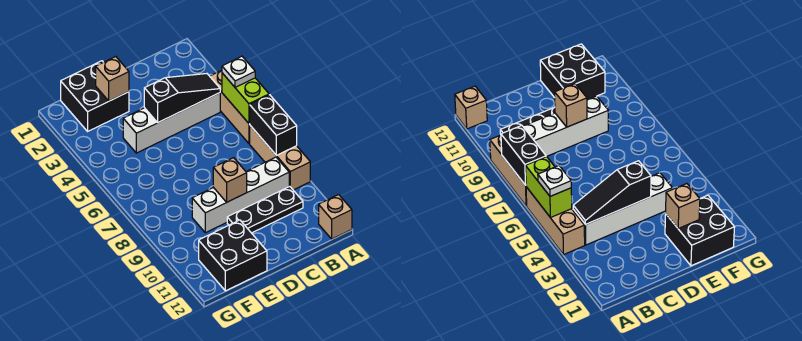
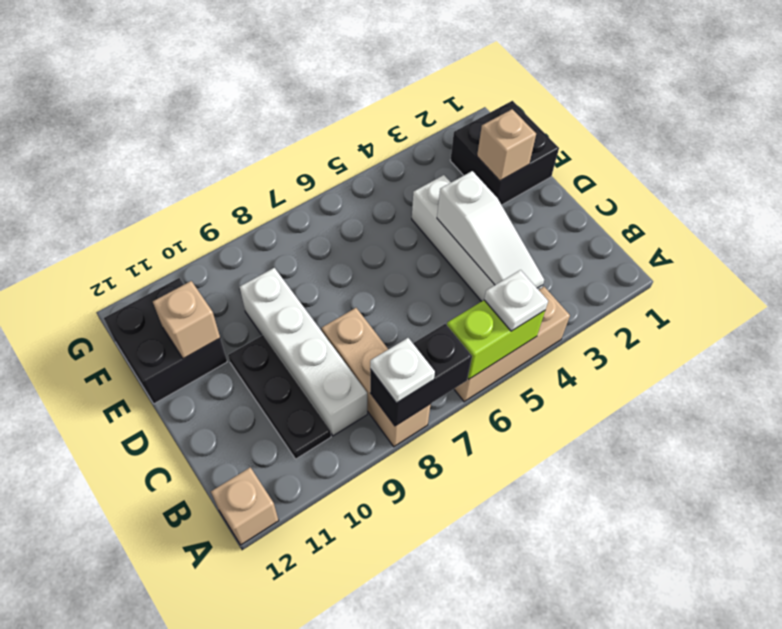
tan brick A7:A9 level 1 -> tan brick A8:C8 level 1
none -> white plate A8 level 3
black slope B4:D4 level 2 top D -> white slope B4:D4 level 2 top D
tan brick D9 level 2 -> tan brick E11 level 2

